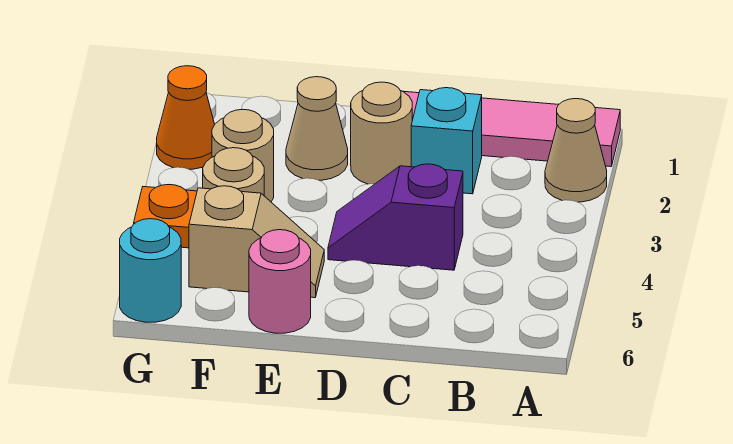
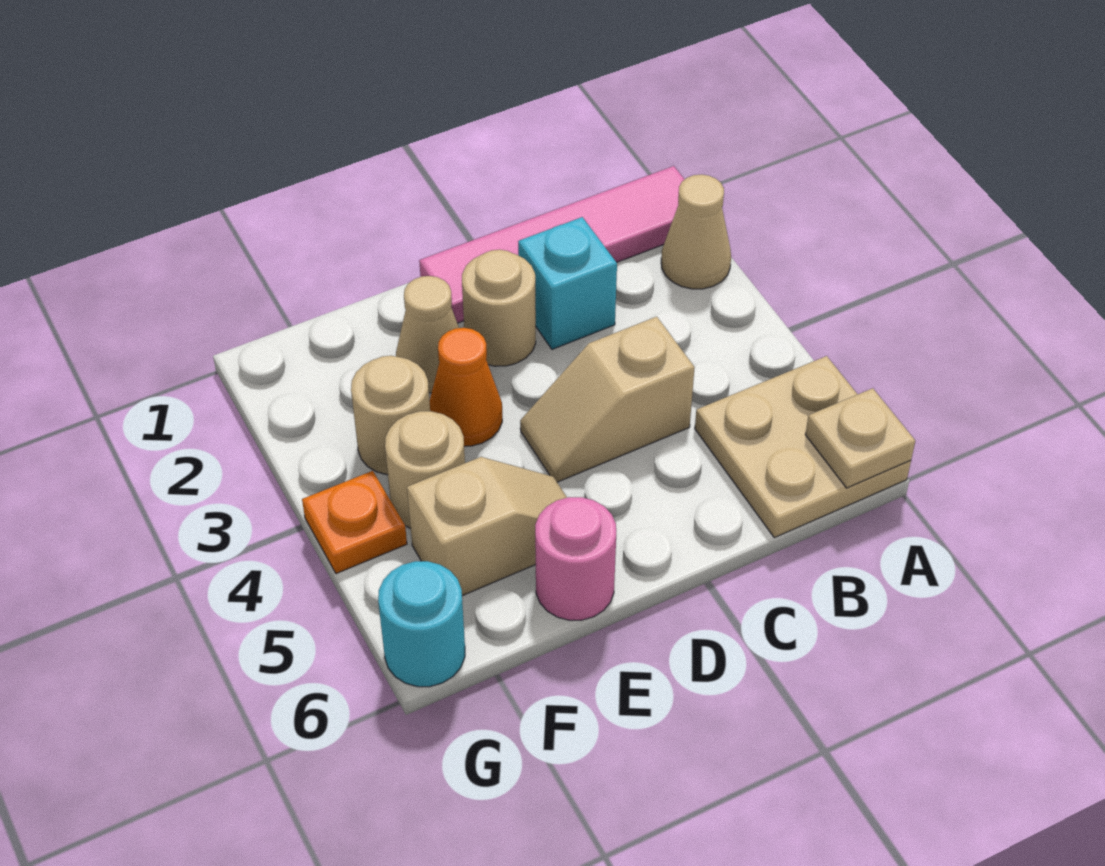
none -> tan plate A5:B6 level 1
none -> tan plate A6 level 2
purple slope C4:D4 level 1 top C -> tan slope C4:D4 level 1 top C
orange cone G2 level 1 -> orange cone E3 level 1

